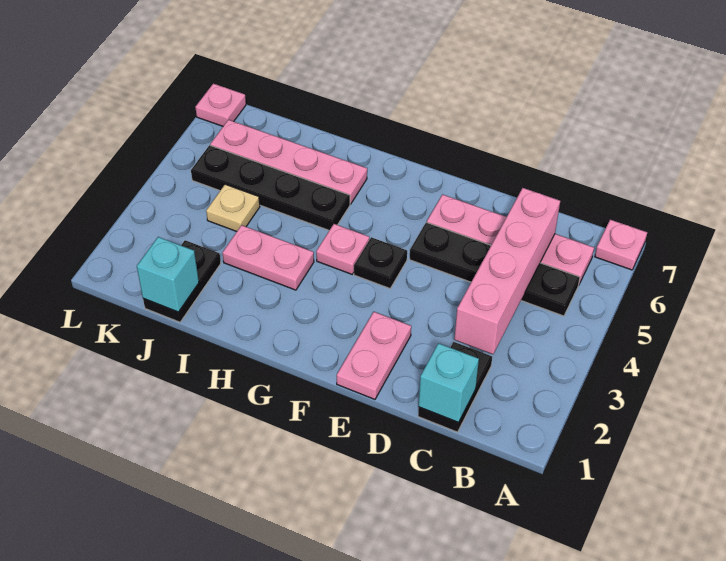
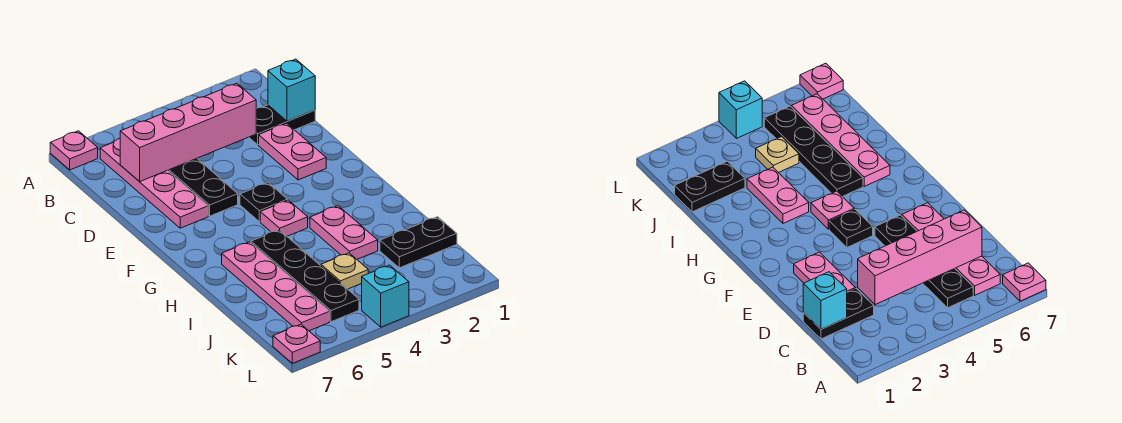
pink plate E1:E2 level 1 -> pink plate D2:E2 level 1
cyan brick J1 level 2 -> cyan brick L4 level 1

